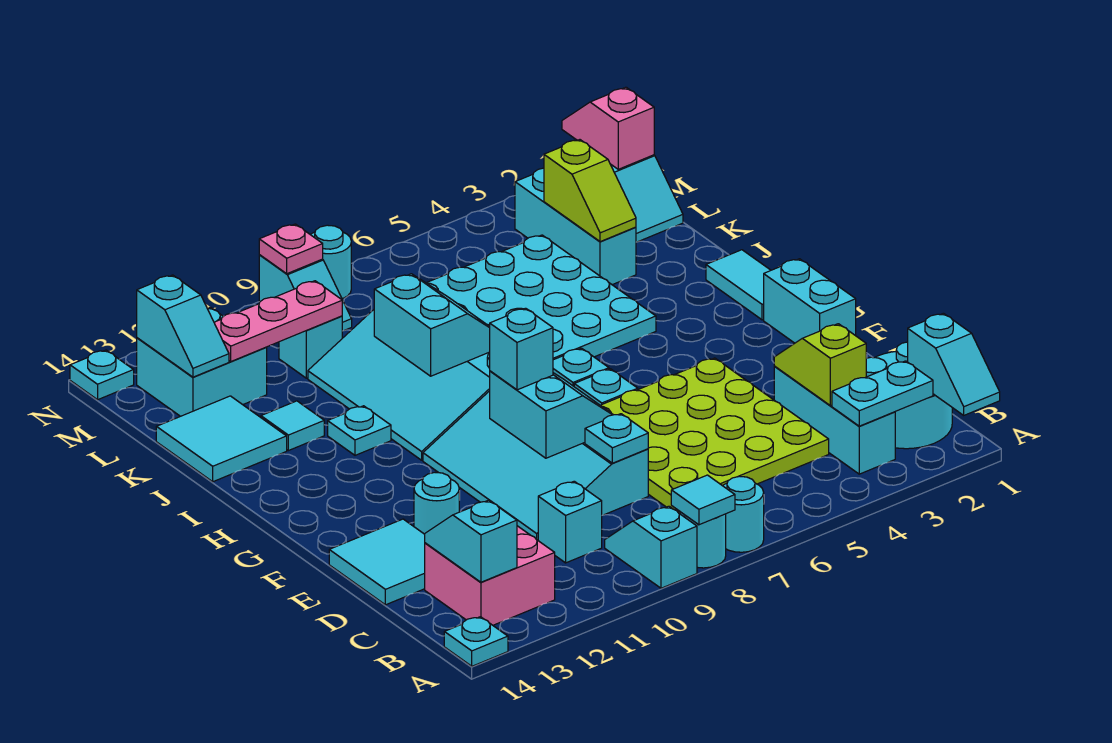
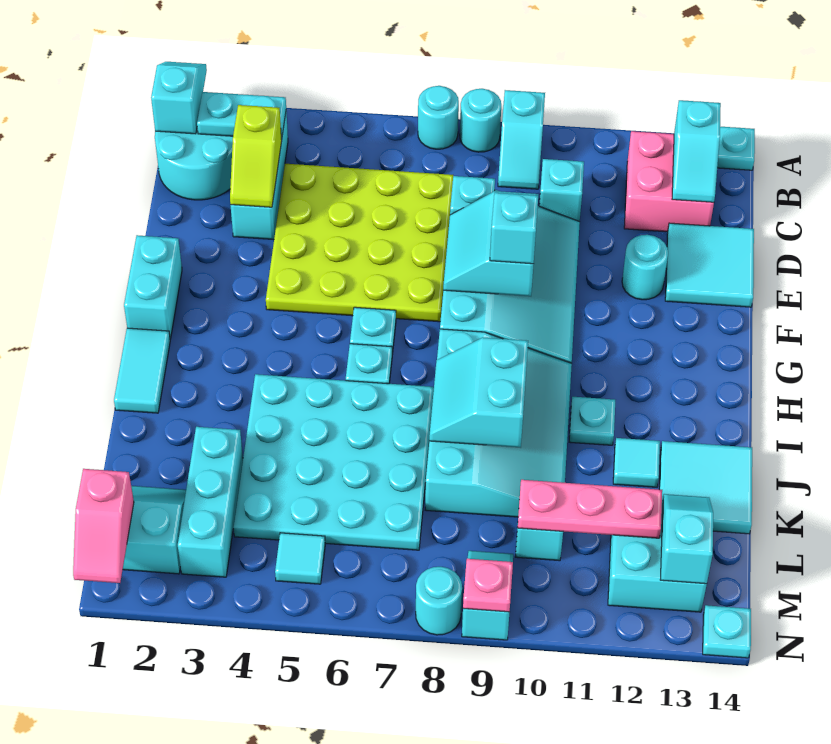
cyan tile A8 level 2 -> cyan tile M5 level 1
lime slope K3:L3 level 2 top L -> none

